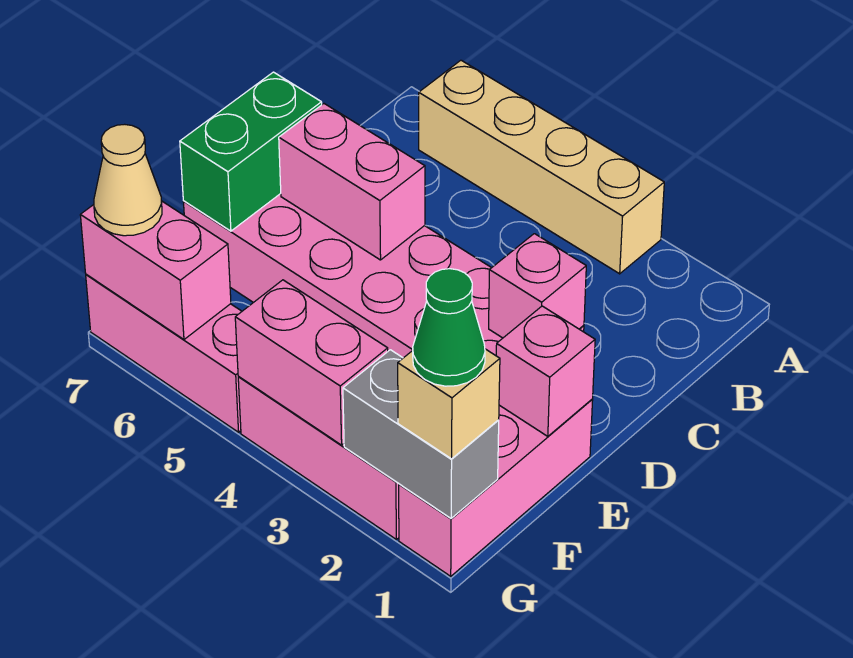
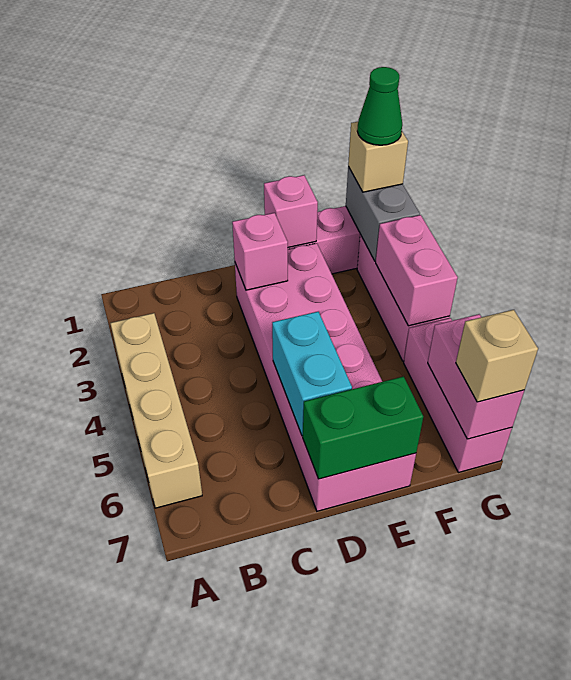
pink brick D5:D6 level 2 -> cyan brick D5:D6 level 2
tan cone G7 level 3 -> tan brick G7 level 3

